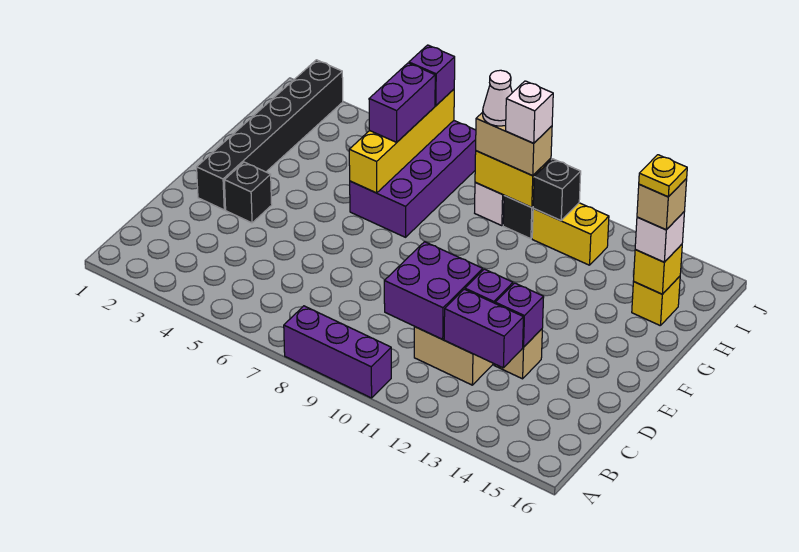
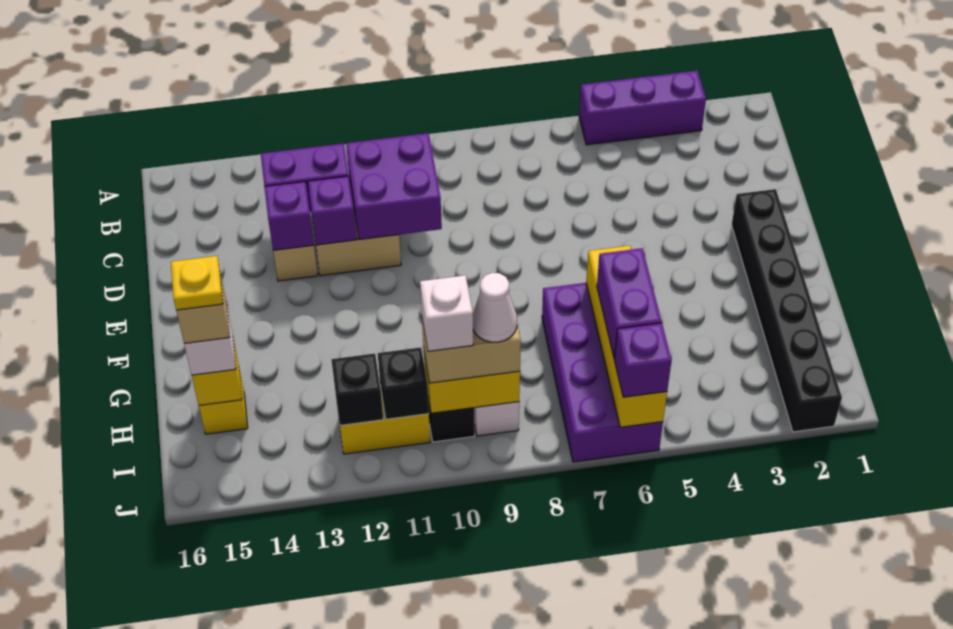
purple brick A8:A10 level 1 -> purple brick A3:A5 level 1
black brick E3 level 1 -> black brick I12 level 2

